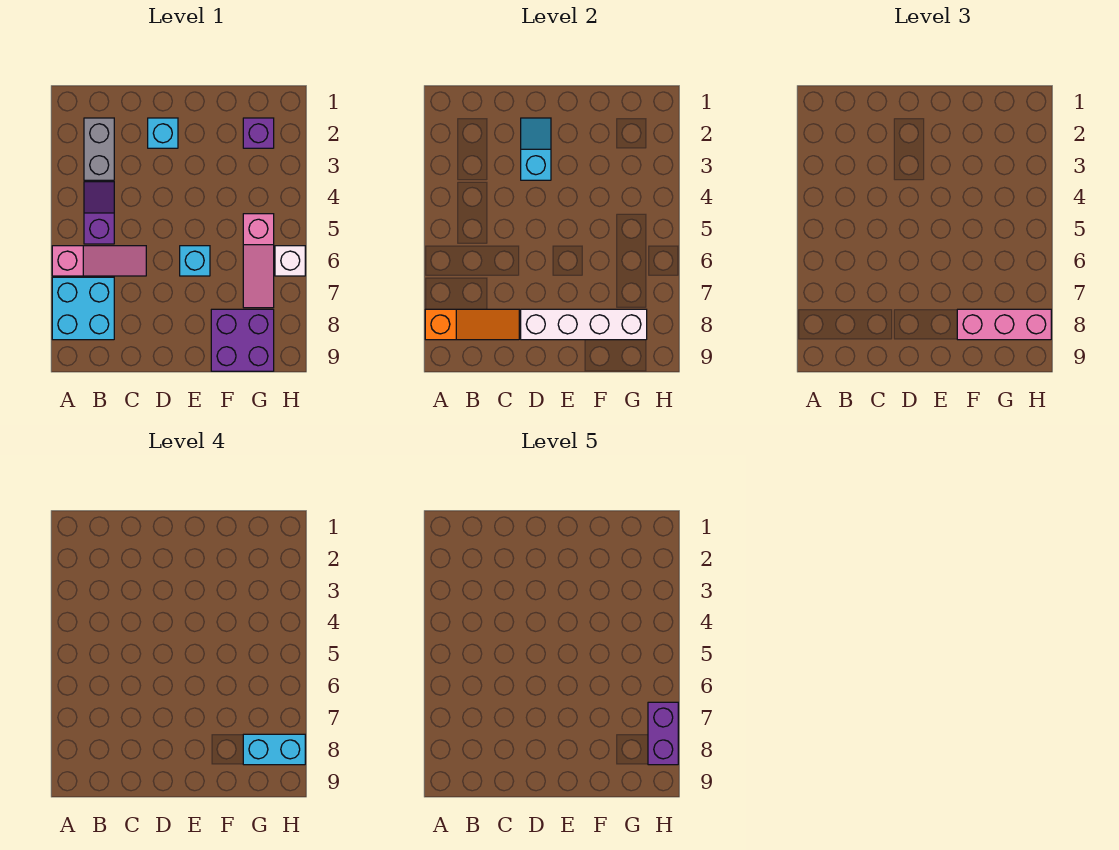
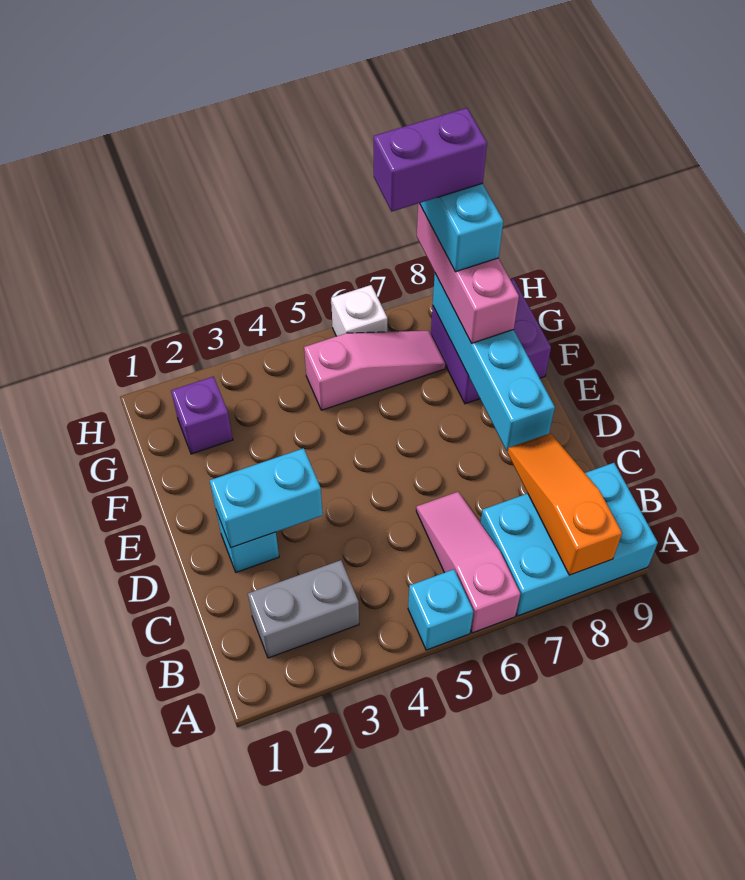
cyan brick A7:B8 level 1 -> cyan brick A7:B9 level 1
purple slope B4:B5 level 1 top 5 -> none
cyan slope D2:D3 level 2 top 3 -> cyan brick D2:D3 level 2
white brick D8:G8 level 2 -> cyan brick D8:G8 level 2
cyan brick E6 level 1 -> cyan brick A5 level 1

